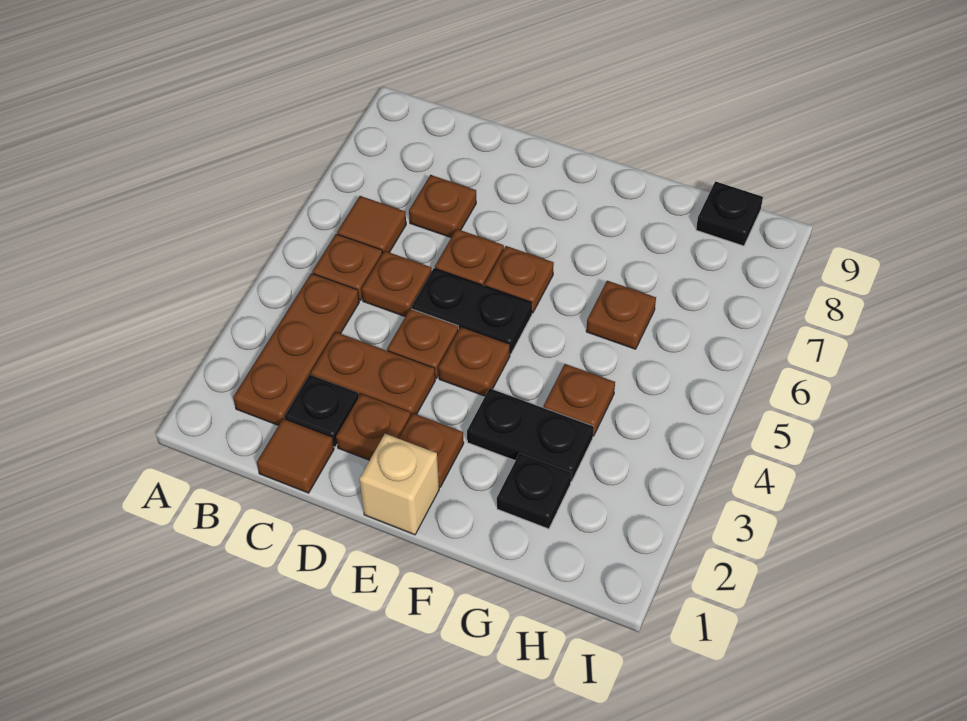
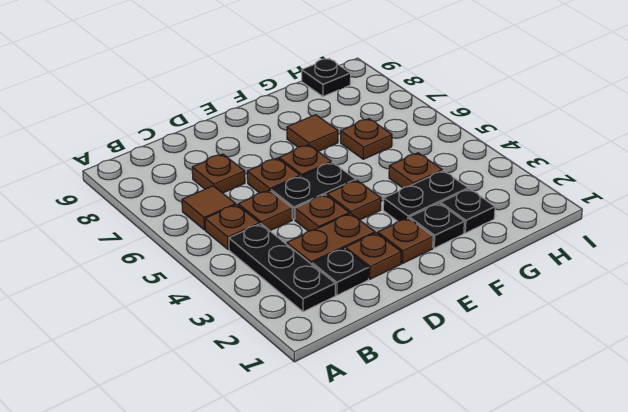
brown plate B2:B4 level 1 -> black plate B2:B4 level 1
brown tile C1 level 1 -> brown tile F7 level 1
tan brick E1 level 1 -> none
none -> black plate F2 level 1

